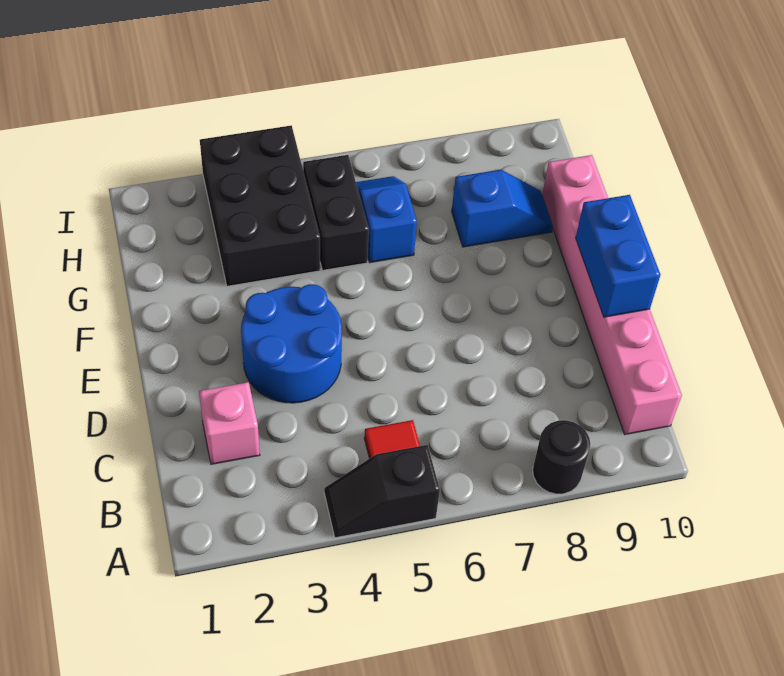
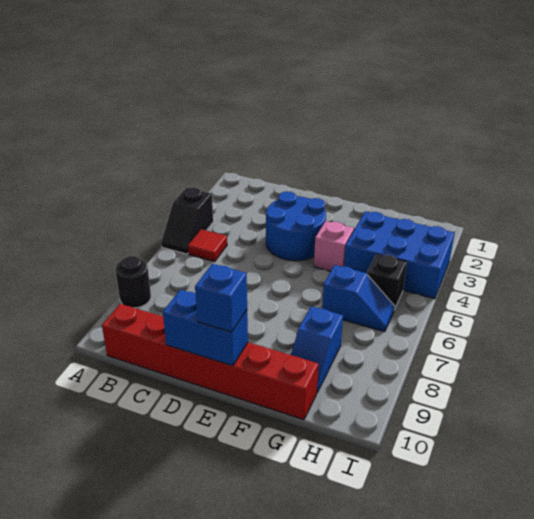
black slope A4:A5 level 1 top 5 -> black slope A4:A5 level 1 top 4
pink brick B10:G10 level 1 -> red brick B10:G10 level 1
pink brick C2 level 1 -> pink brick F4 level 1
none -> blue brick E10 level 3
black brick G3:I4 level 1 -> blue brick G3:I4 level 1
black brick G5:H5 level 1 -> black brick H5 level 1

